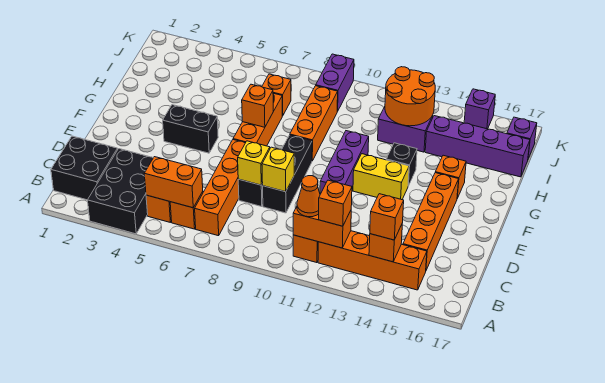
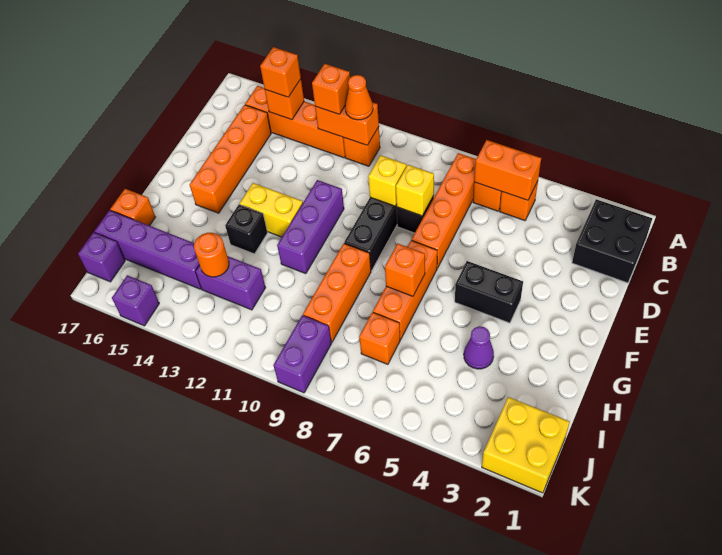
black brick A3:C4 level 1 -> none
orange brick G15 level 1 -> orange brick H17 level 1
none -> purple cone H4 level 1
orange round brick I12:J13 level 2 -> orange round brick I13 level 2
none -> yellow brick J1:K2 level 1

